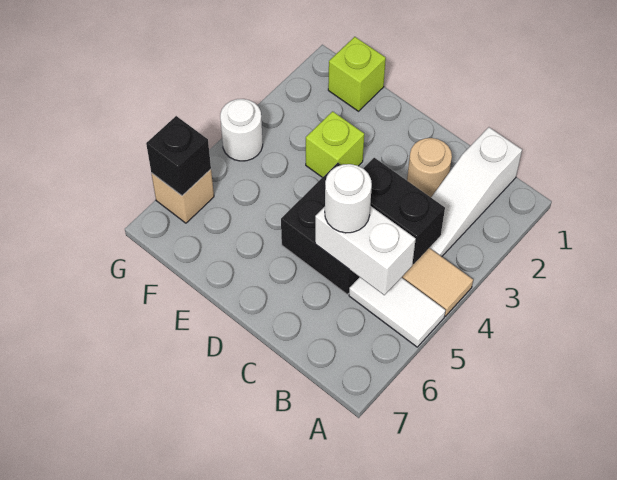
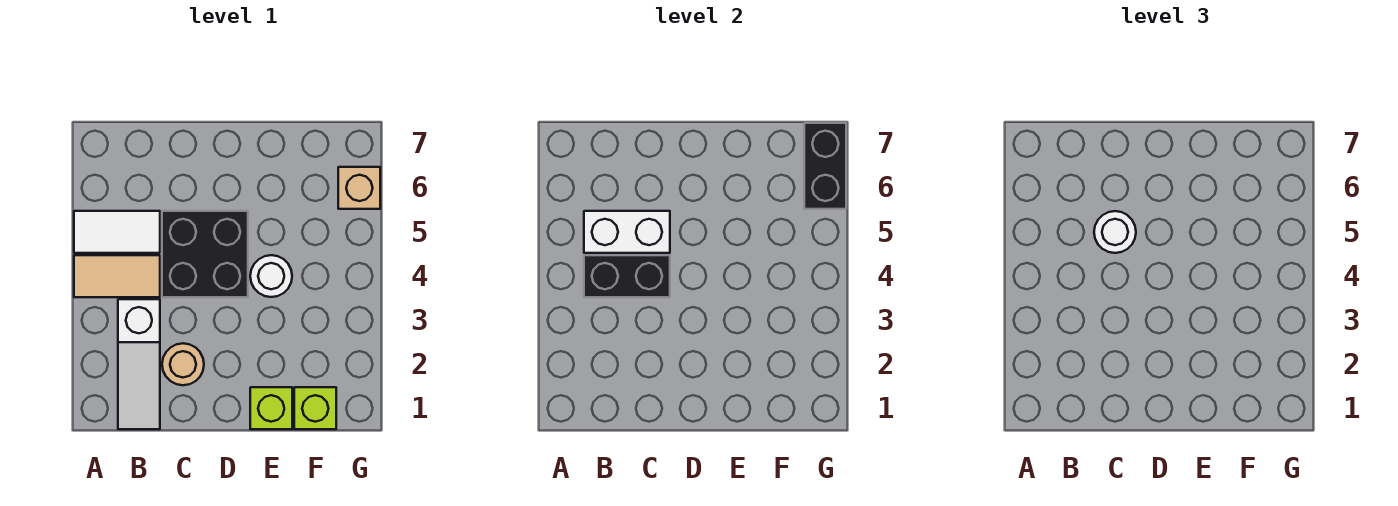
white slope B1:B3 level 1 top 1 -> white slope B1:B3 level 1 top 3
lime brick E3 level 1 -> lime brick E1 level 1
white round brick G4 level 1 -> white round brick E4 level 1
black brick G6 level 2 -> black brick G6:G7 level 2

